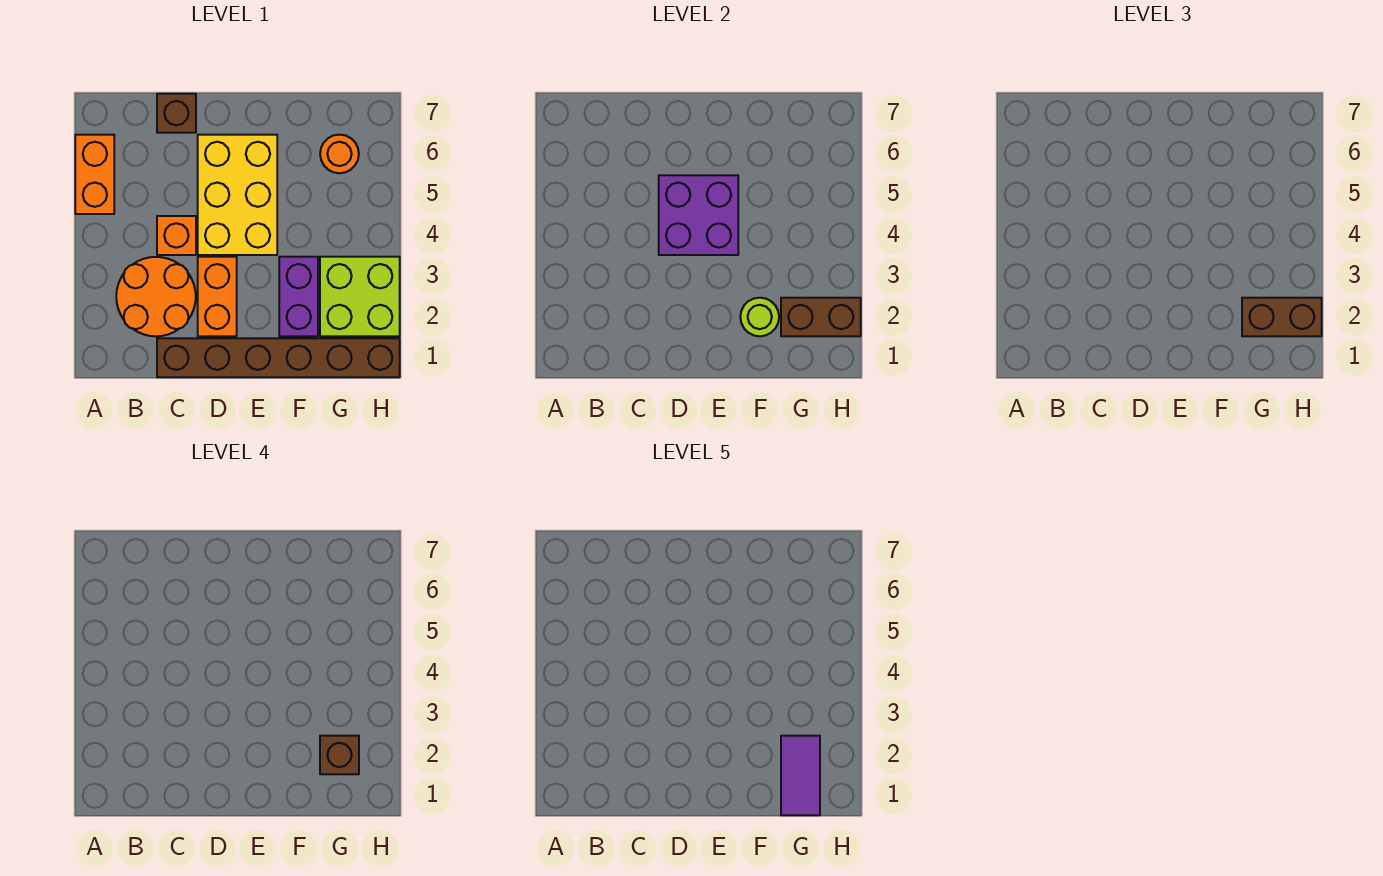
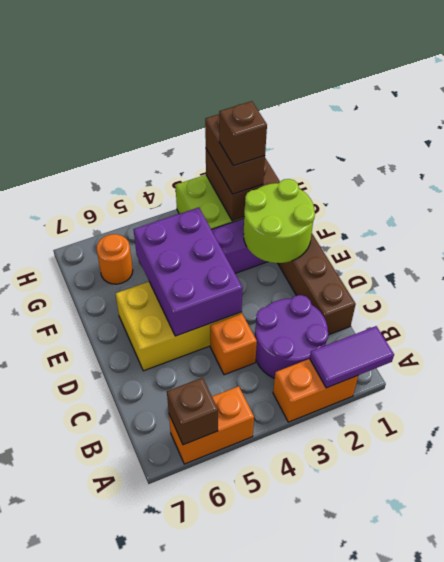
orange round brick B2:C3 level 1 -> purple round brick B2:C3 level 1
brown brick C7 level 1 -> brown brick A6 level 2
orange brick D2:D3 level 1 -> orange brick A2:A3 level 1
purple brick D4:E5 level 2 -> purple brick D4:F5 level 2
lime round brick F2 level 2 -> lime round brick E1:F2 level 2
purple tile G1:G2 level 5 -> purple tile A1:A2 level 2

